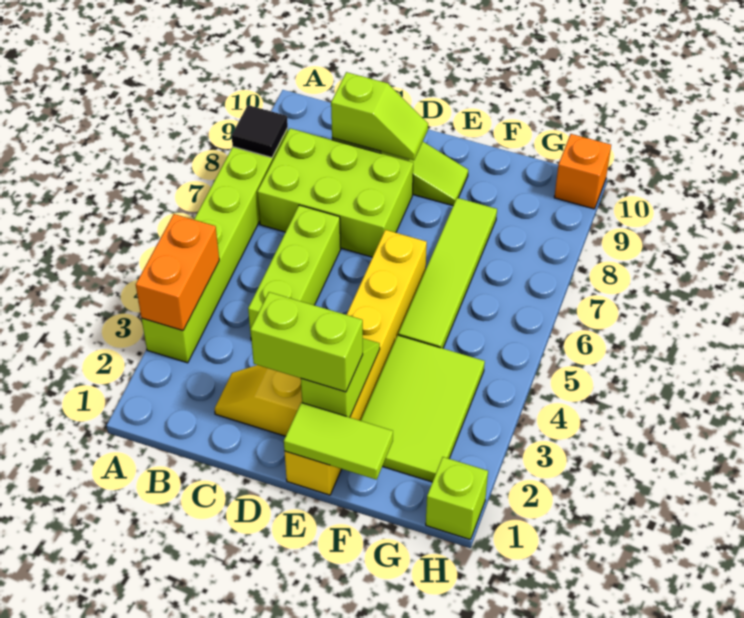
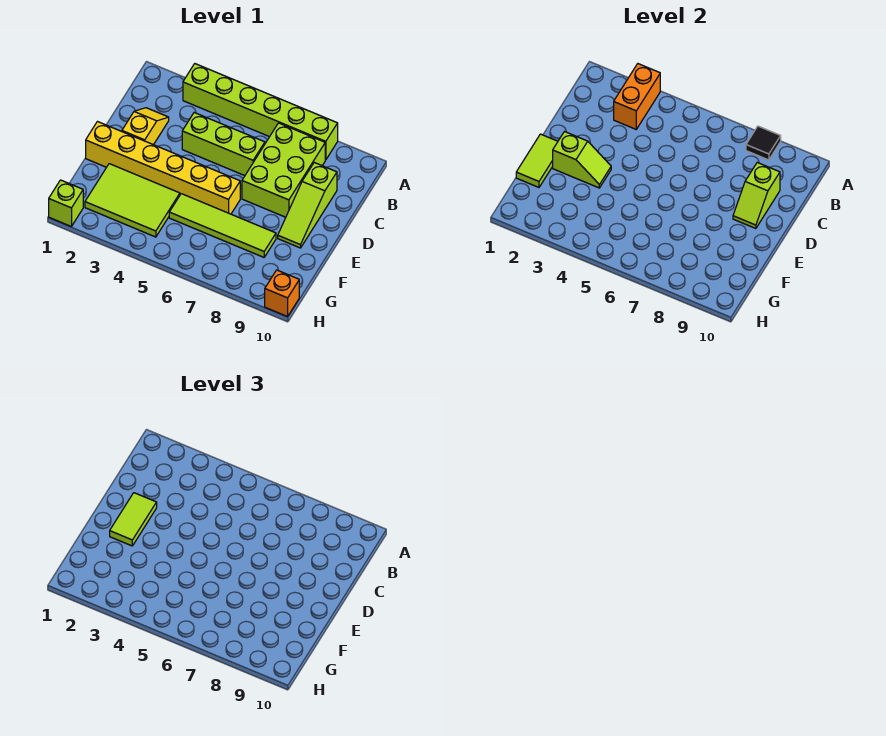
orange brick A3:A4 level 2 -> orange brick A3:B3 level 2
lime brick D2:E2 level 3 -> lime tile D2:E2 level 3

